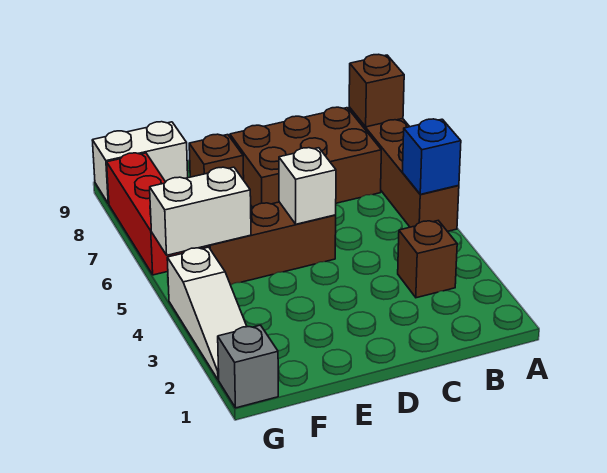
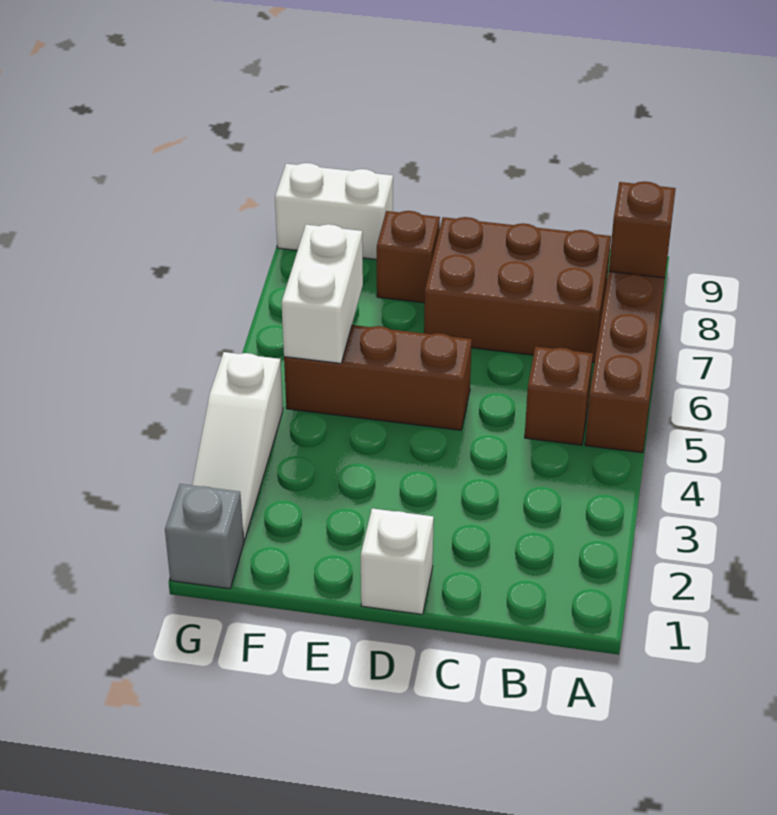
blue brick A5 level 2 -> none
brown brick B3 level 1 -> brown brick B5 level 1
white brick D5 level 2 -> white brick D1 level 1
white brick F5:G5 level 2 -> white brick F5:F6 level 2
red brick G6:G8 level 1 -> none

